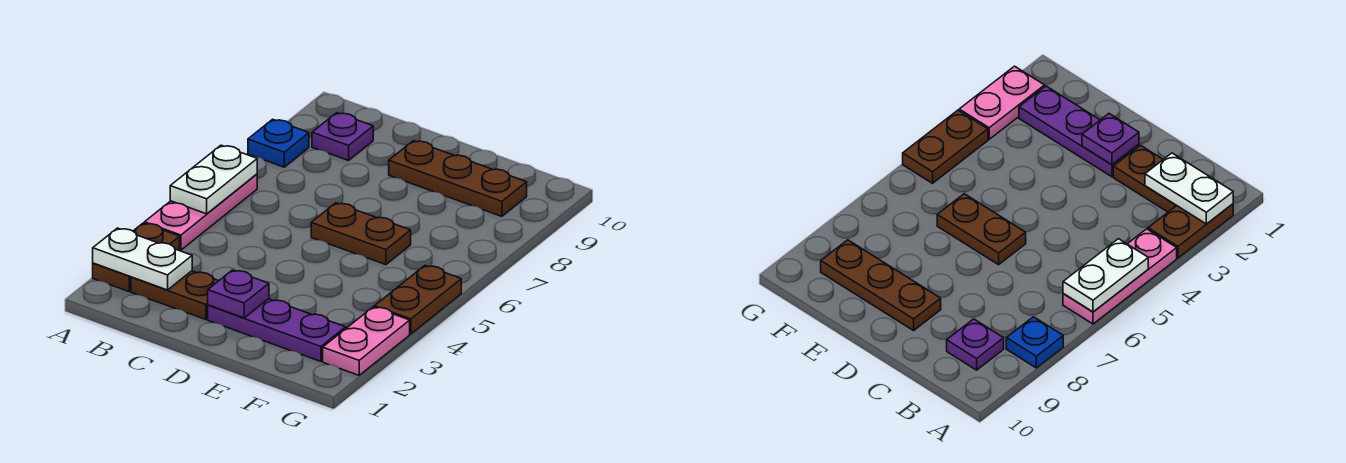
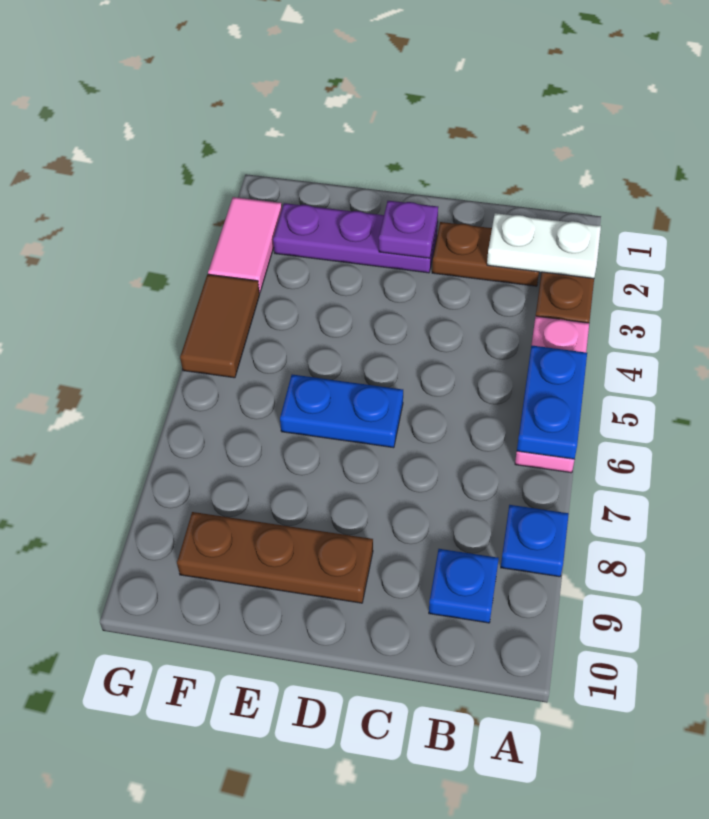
white plate A5:A6 level 2 -> blue plate A5:A6 level 2
purple plate B9 level 1 -> blue plate B9 level 1
brown plate D6:E6 level 1 -> blue plate D6:E6 level 1
pink plate G2:G3 level 1 -> pink tile G2:G3 level 1
brown plate G4:G5 level 1 -> brown tile G4:G5 level 1

